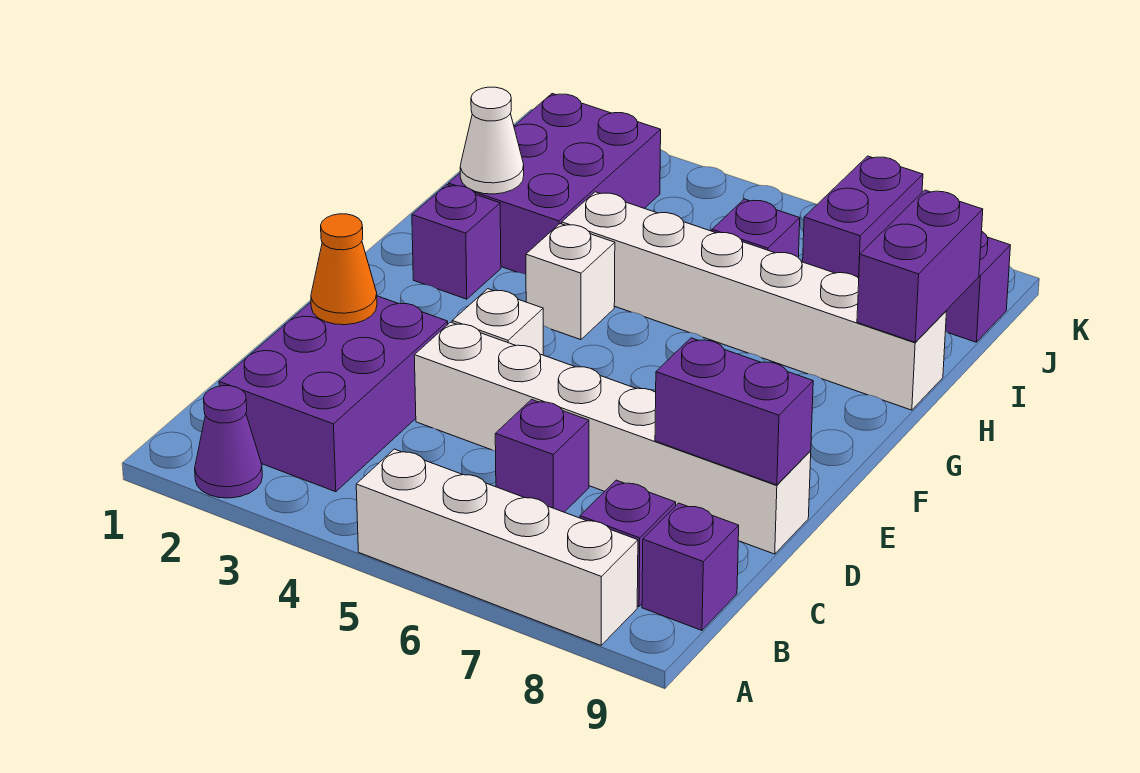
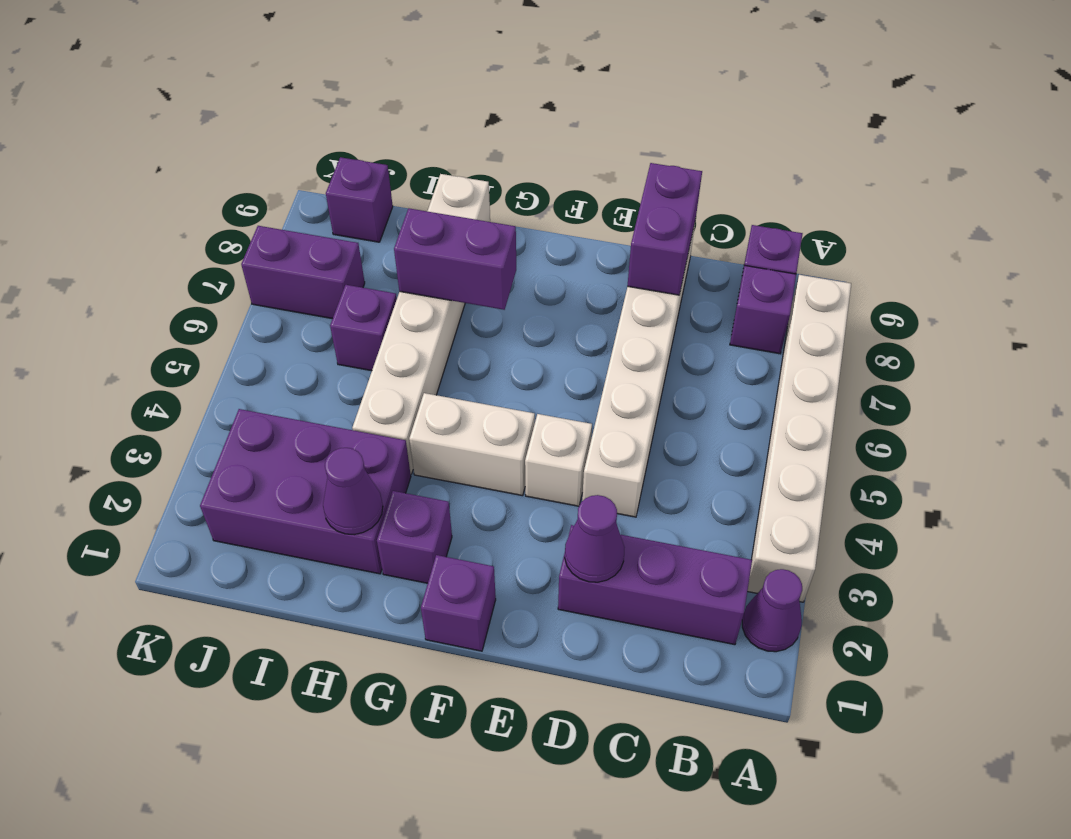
white brick A5:A8 level 1 -> white brick A3:A8 level 1
purple brick B2:D3 level 1 -> purple brick B2:D2 level 1
purple brick C6 level 1 -> purple brick F1 level 1
orange cone D2 level 2 -> purple cone D2 level 2
white brick G4 level 1 -> white brick F4:G4 level 1
white cone H2 level 2 -> purple cone H2 level 2
purple brick H9:I9 level 2 -> purple brick G7:H7 level 2

